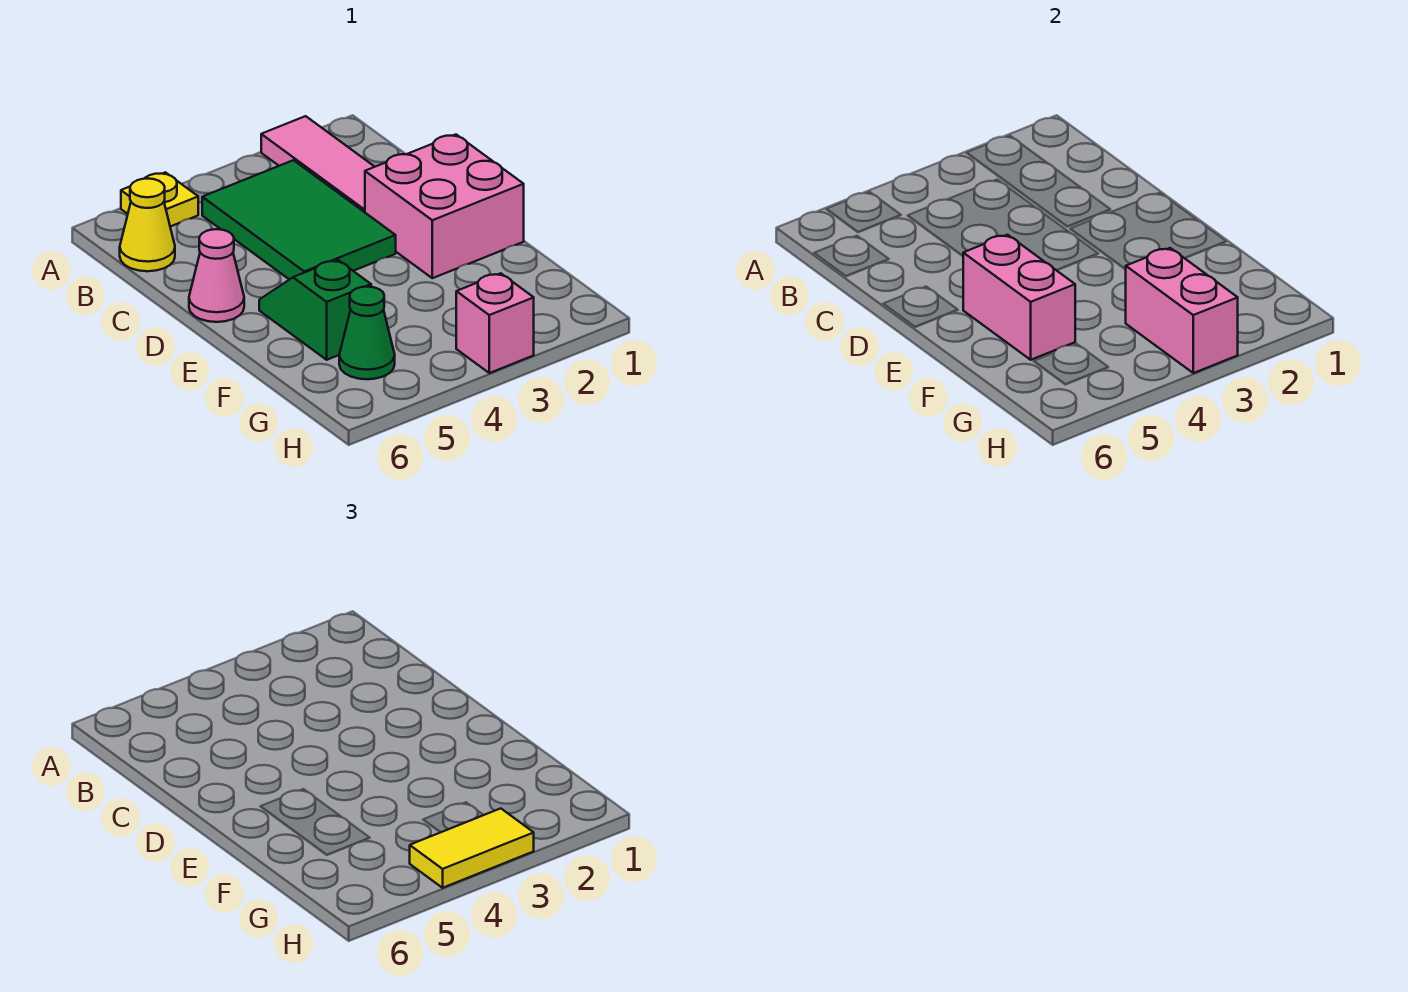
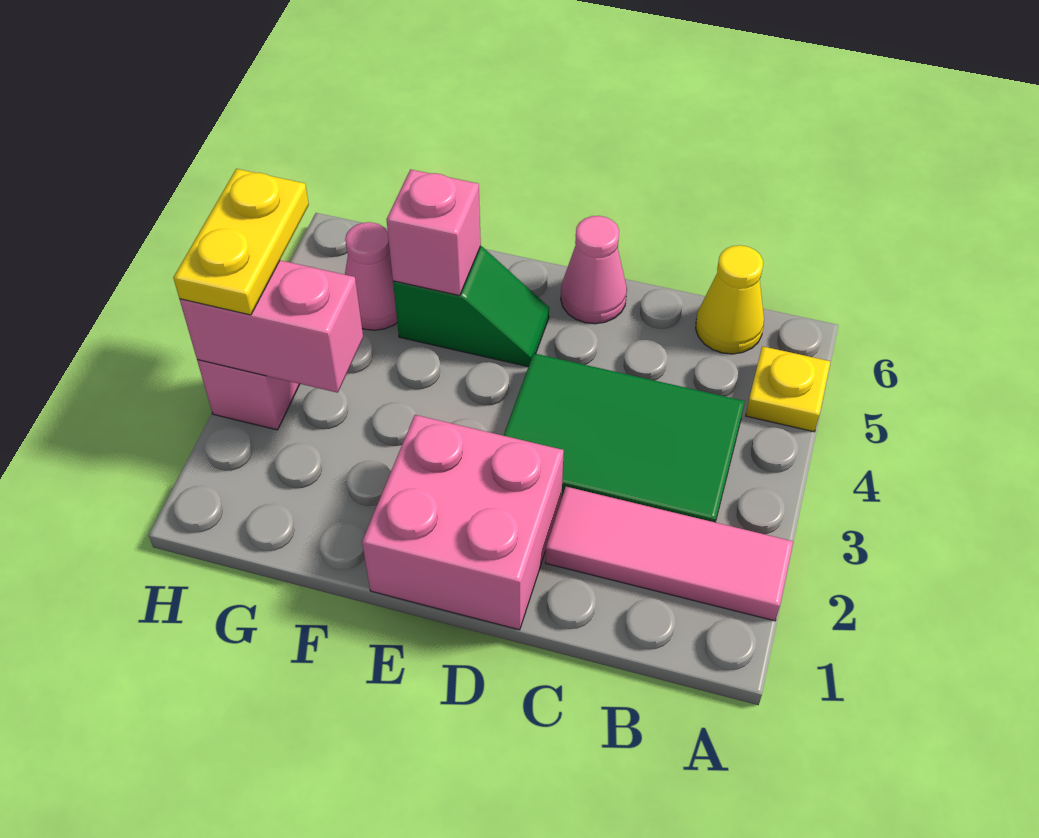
pink brick E5:F5 level 2 -> pink brick F5 level 2
green cone G5 level 1 -> pink cone G5 level 1
yellow tile H3:H4 level 3 -> yellow plate H3:H4 level 3

